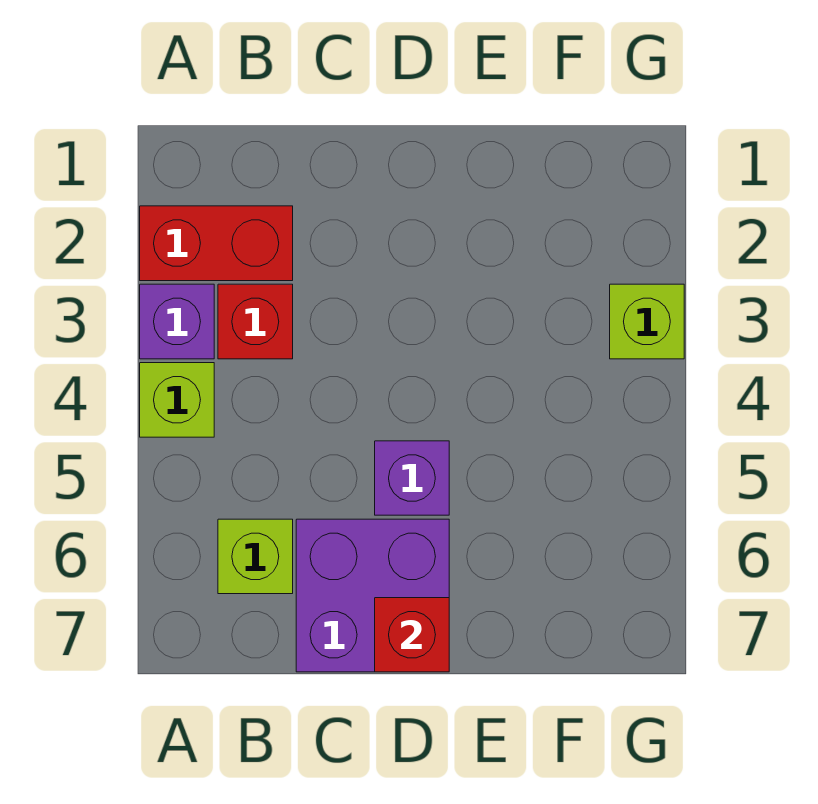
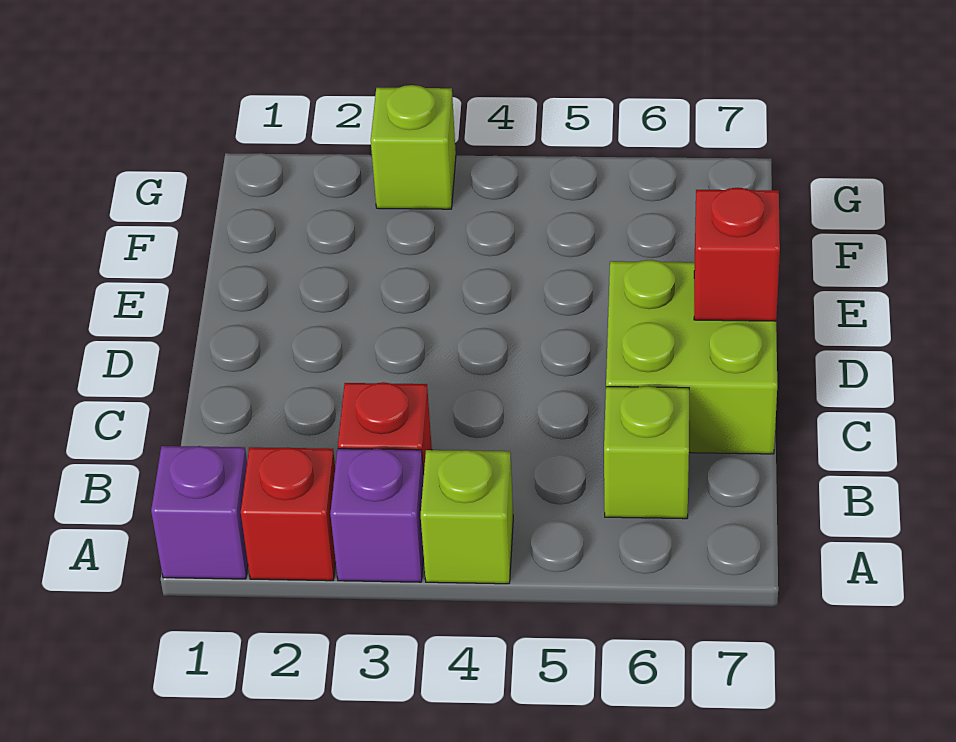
red brick A2:B2 level 1 -> red brick A2 level 1
purple brick C6:D7 level 1 -> lime brick C6:D7 level 1
purple brick D5 level 1 -> purple brick A1 level 1

